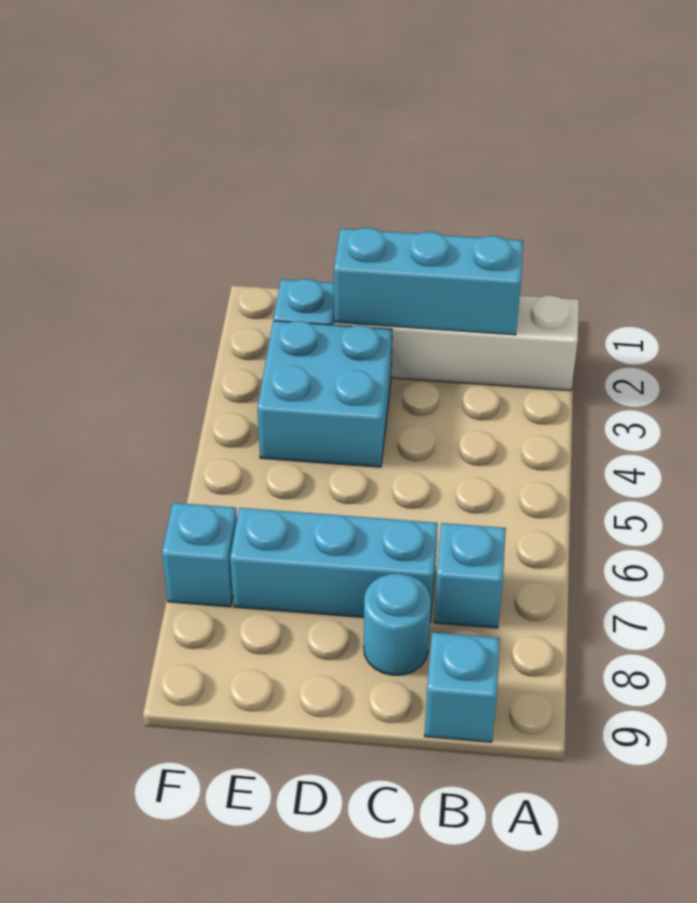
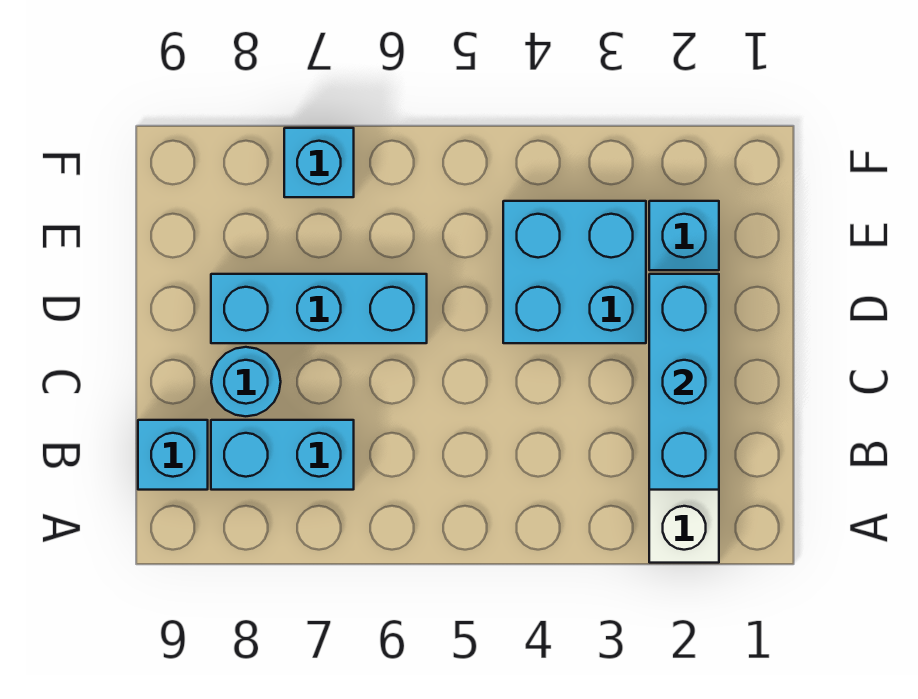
cyan brick B7 level 1 -> cyan brick B7:B8 level 1
cyan brick C7:E7 level 1 -> cyan brick D6:D8 level 1

